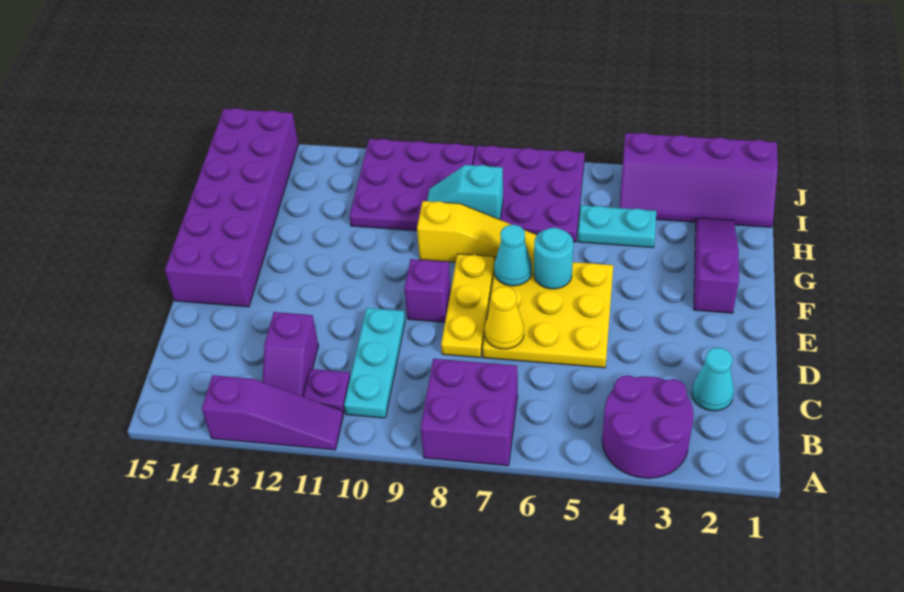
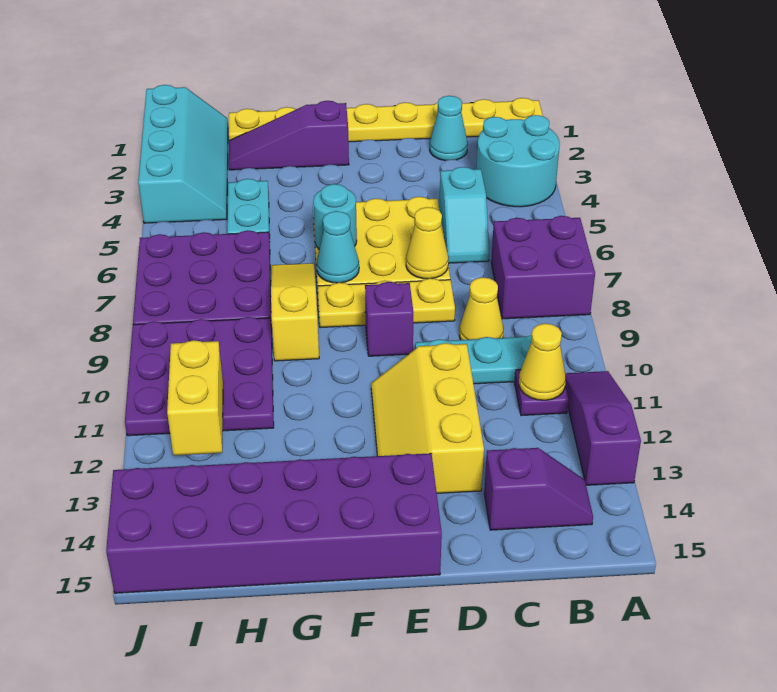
none -> yellow plate A1:H1 level 1
purple round brick A3:B4 level 1 -> cyan round brick A3:B4 level 1
none -> yellow cone B11 level 2
purple slope B12:C12 level 1 top C -> purple slope B14:C14 level 1 top C
none -> yellow cone C9 level 1
none -> yellow slope D11:E13 level 1 top D
cyan slope H8:H9 level 2 top 8 -> cyan slope C5:C6 level 1 top 5
purple slope I1:J4 level 1 top J -> cyan slope I1:J4 level 1 top J
none -> yellow brick I11:I12 level 2

